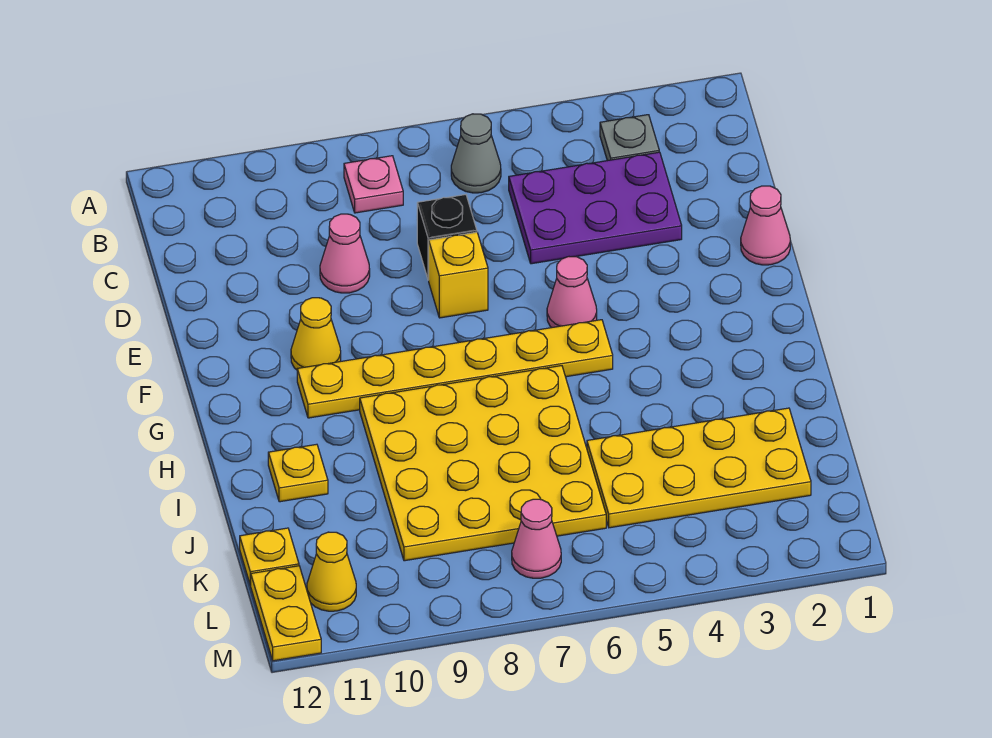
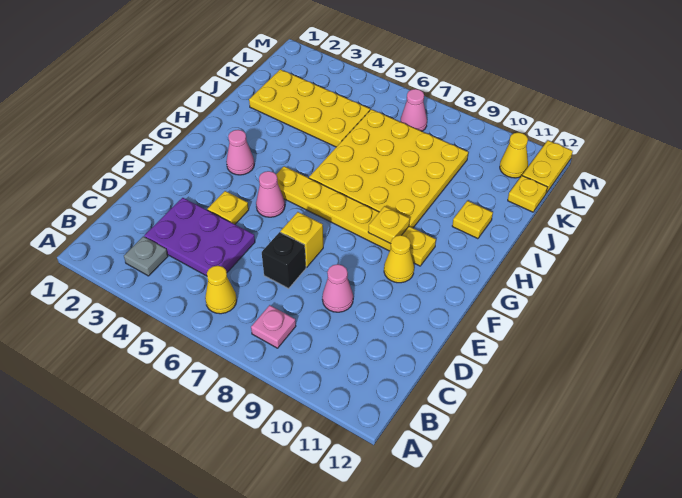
grey cone B6 level 1 -> yellow cone B6 level 1
pink cone E1 level 1 -> pink cone G3 level 1
none -> yellow plate E4 level 1
none -> yellow plate G9 level 2

